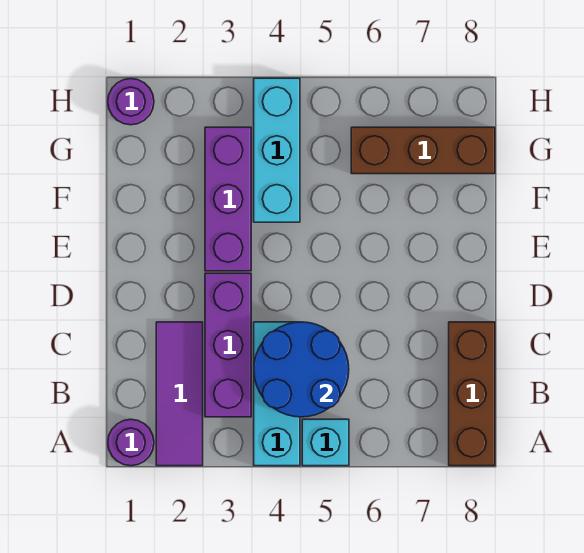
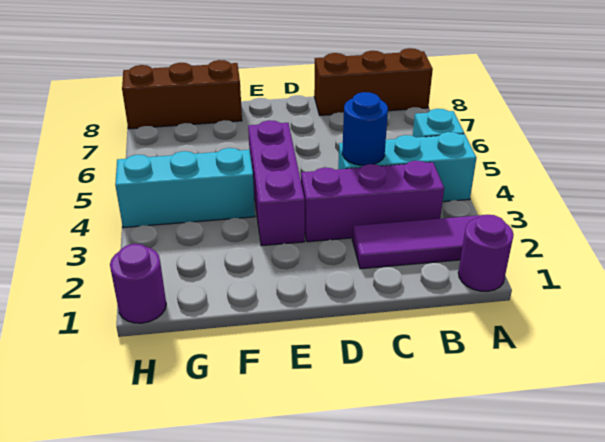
blue round brick B4:C5 level 2 -> blue round brick C4 level 2
purple brick E3:G3 level 1 -> purple brick E3:E5 level 1
brown brick G6:G8 level 1 -> brown brick F8:H8 level 1

